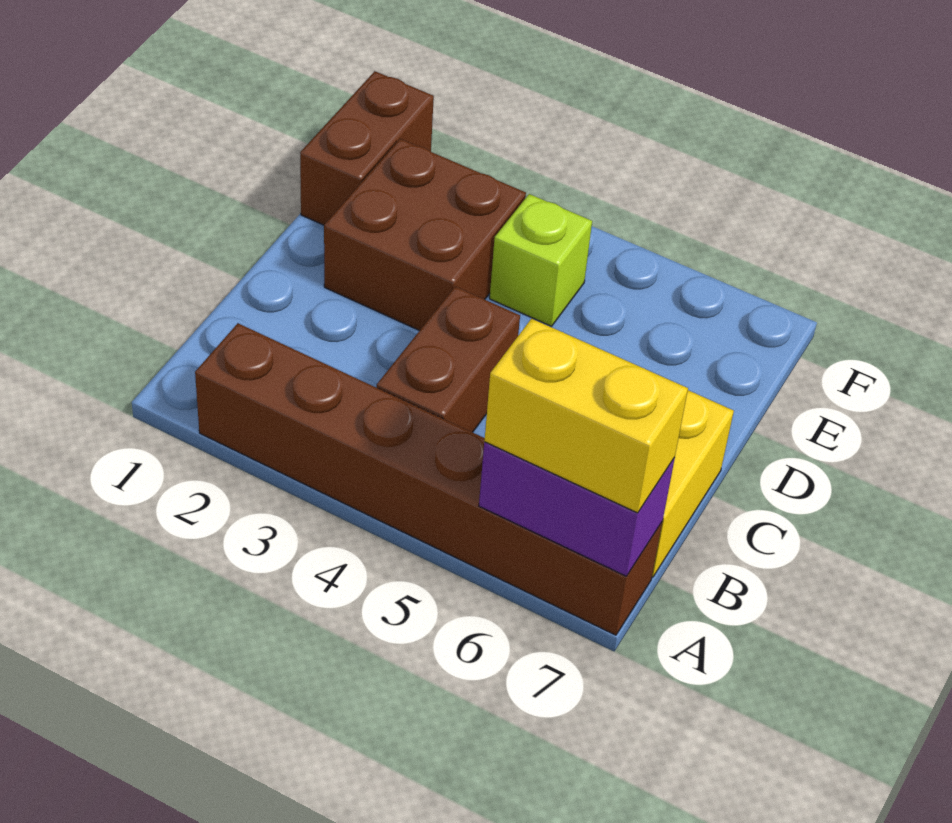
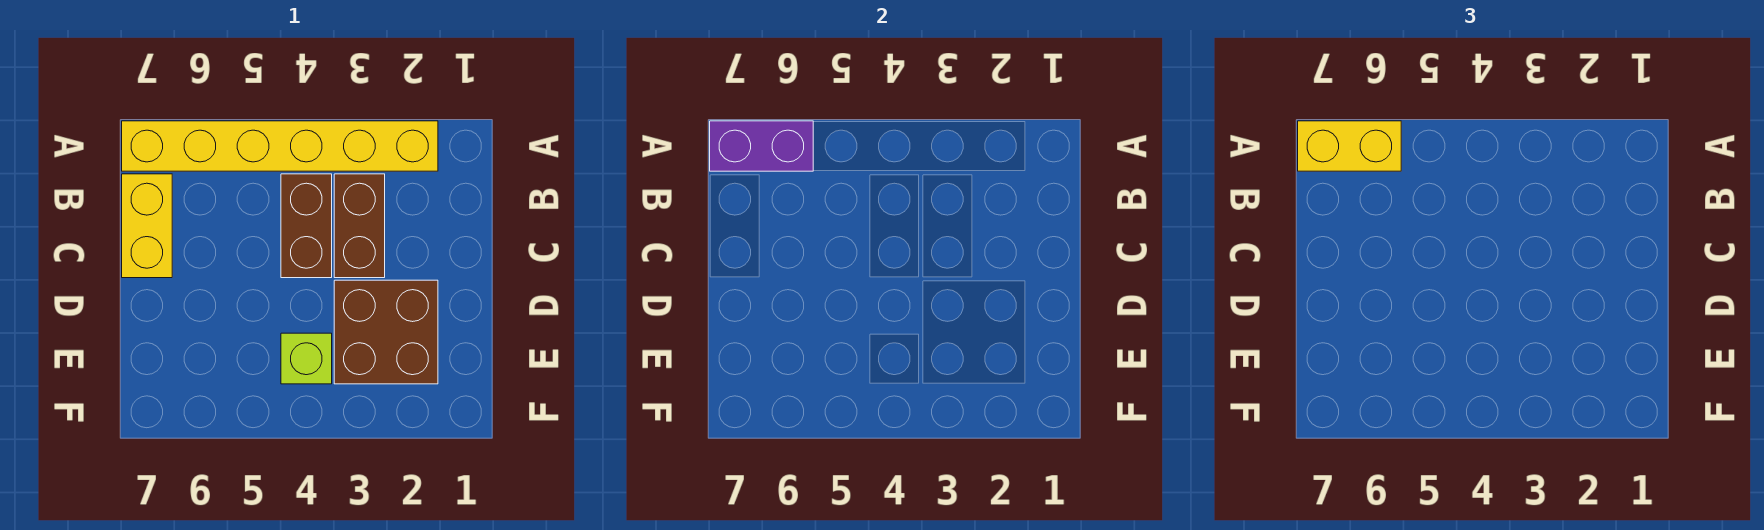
brown brick A2:A7 level 1 -> yellow brick A2:A7 level 1
brown brick E1:F1 level 1 -> brown brick B3:C3 level 1

